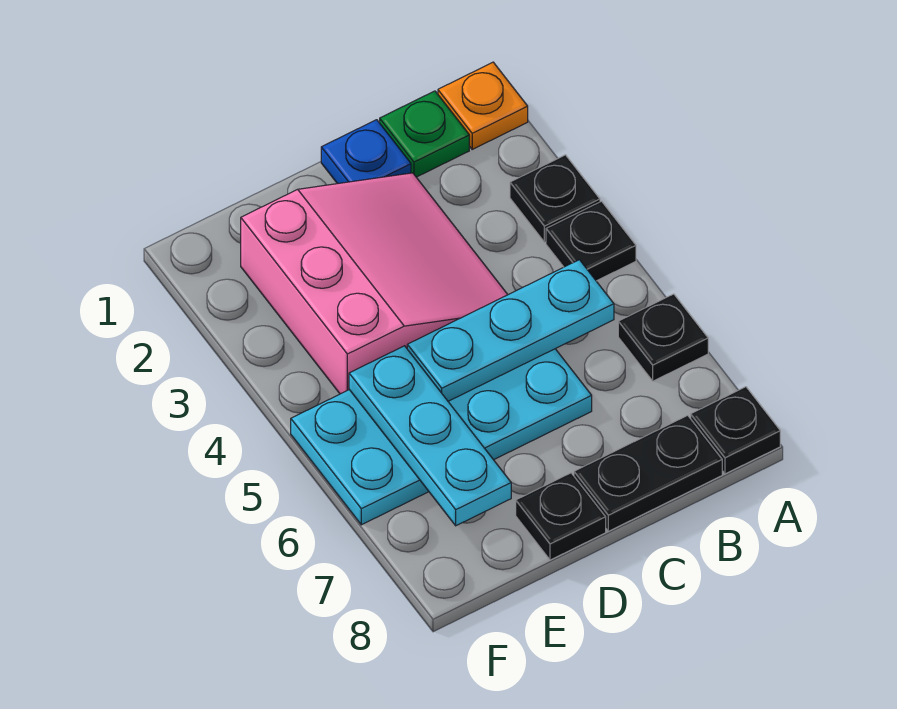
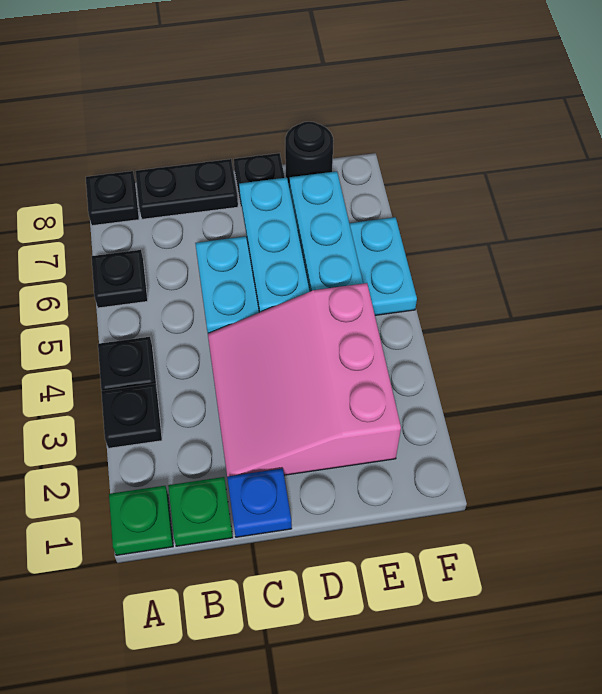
orange plate A1 level 1 -> green plate A1 level 1
cyan plate B5:D5 level 2 -> cyan plate D5:D7 level 2
none -> black round brick E8 level 1

